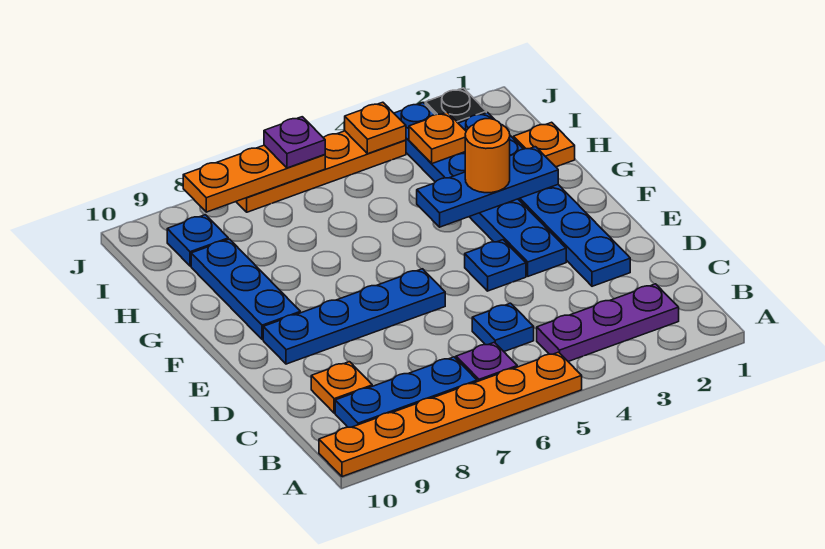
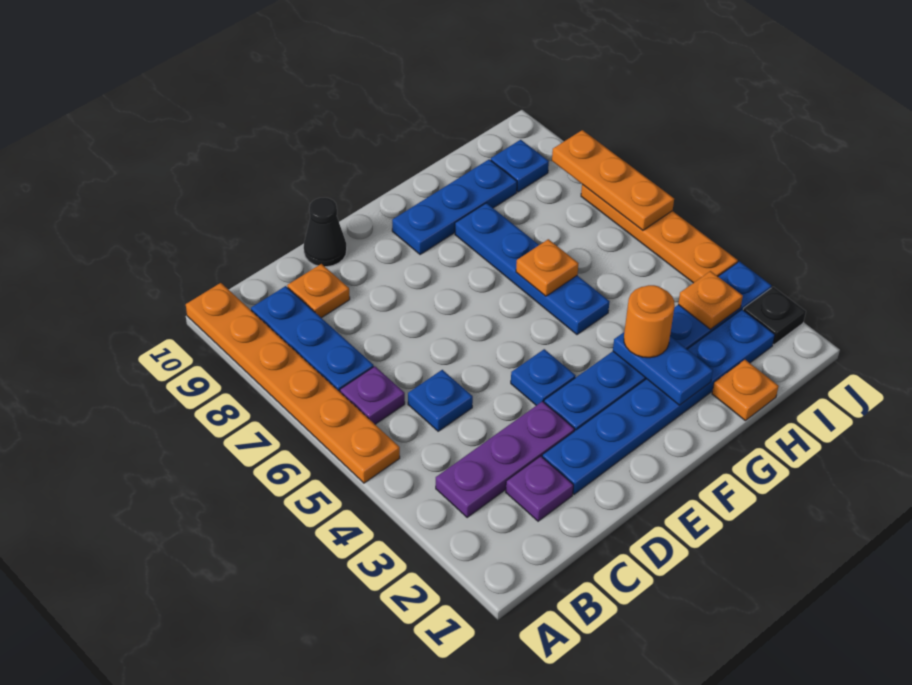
purple plate B2:B4 level 1 -> purple plate B3:D3 level 1
none -> black cone D10 level 1
blue plate E6:E9 level 1 -> blue plate G5:G8 level 1
blue plate G2:G4 level 2 -> blue plate G2:G3 level 2
orange plate J4 level 2 -> orange plate G6 level 2
purple plate J6 level 3 -> purple plate C2 level 1

